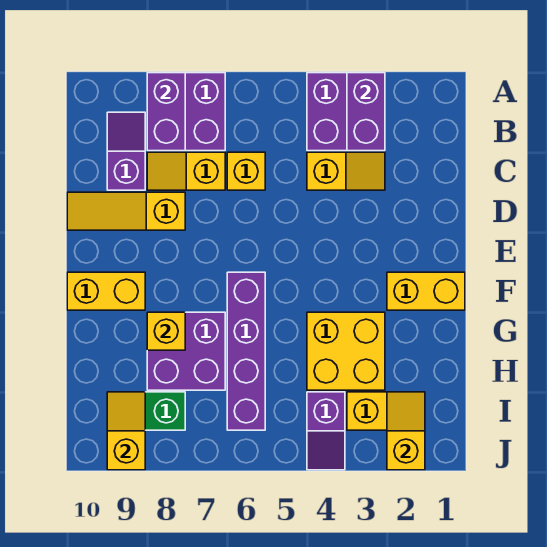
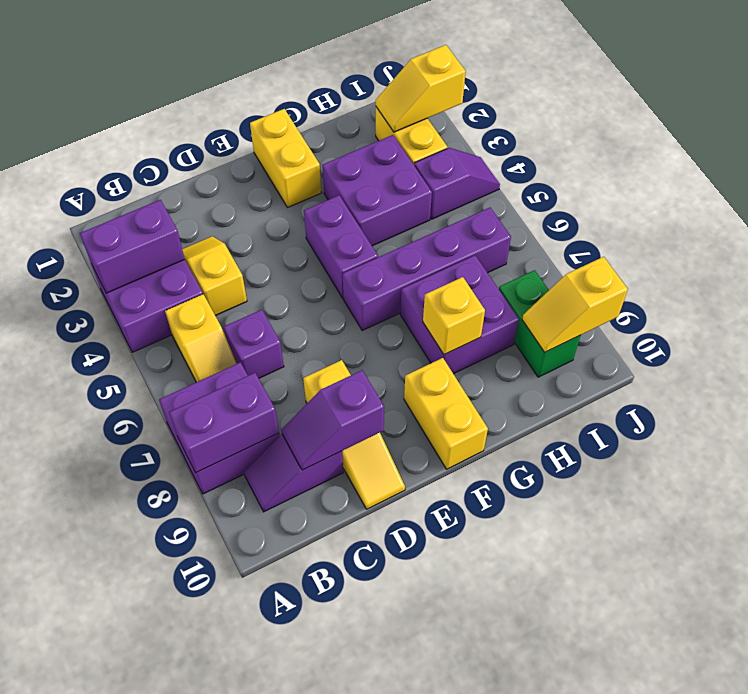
yellow brick C6 level 1 -> purple brick C6 level 1
yellow slope C7:C8 level 1 top 7 -> yellow slope B5:B6 level 1 top 5
none -> purple slope C9:D9 level 2 top D
none -> purple brick F4:F5 level 1
yellow brick G3:H4 level 1 -> purple brick G3:H4 level 1

